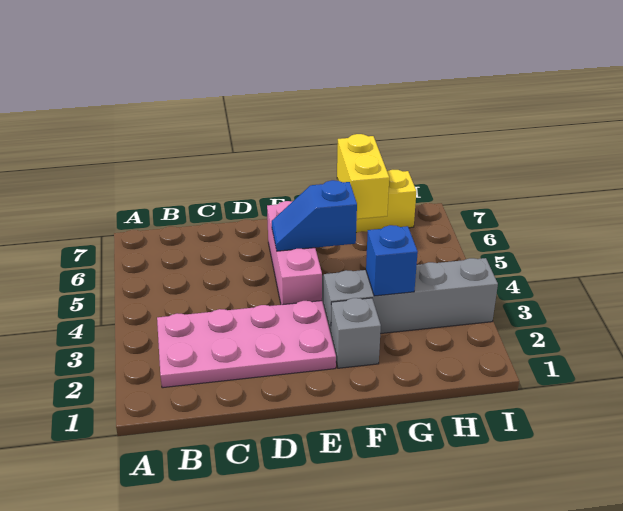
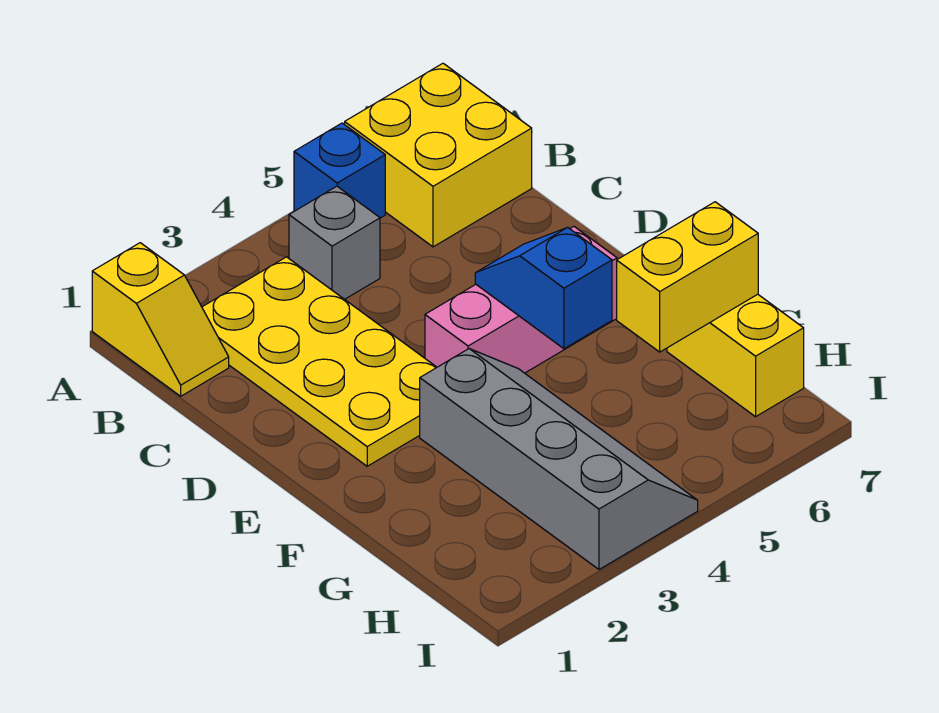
none -> yellow slope A1:B1 level 1 top A
none -> yellow brick A6:B7 level 1
pink plate B2:E3 level 1 -> yellow plate B2:E3 level 1
grey brick F2 level 1 -> grey brick B4 level 1
blue brick G3 level 2 -> blue brick A5 level 1

